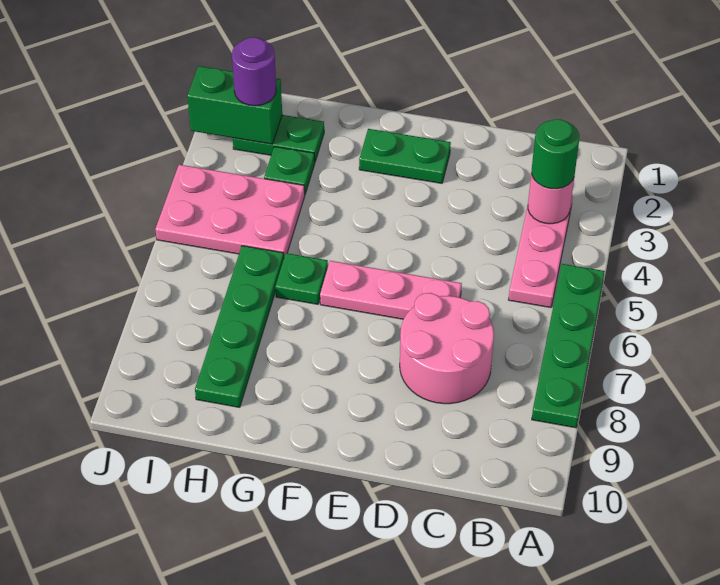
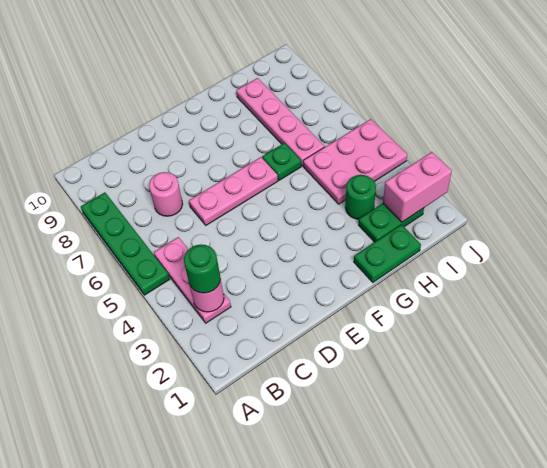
pink round brick C7:D8 level 1 -> pink round brick C7 level 1
green plate E2:F2 level 1 -> green plate G1:H1 level 1
green plate H3 level 1 -> green round brick H3 level 1
green plate H6:H9 level 1 -> pink plate H6:H9 level 1
green brick I2:J2 level 2 -> pink brick I2:J2 level 2
purple round brick I2 level 3 -> none

